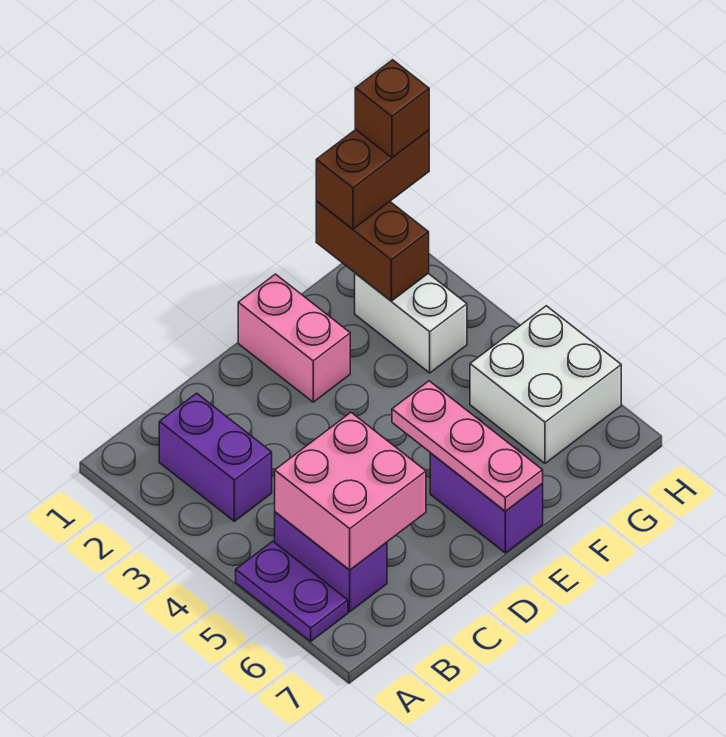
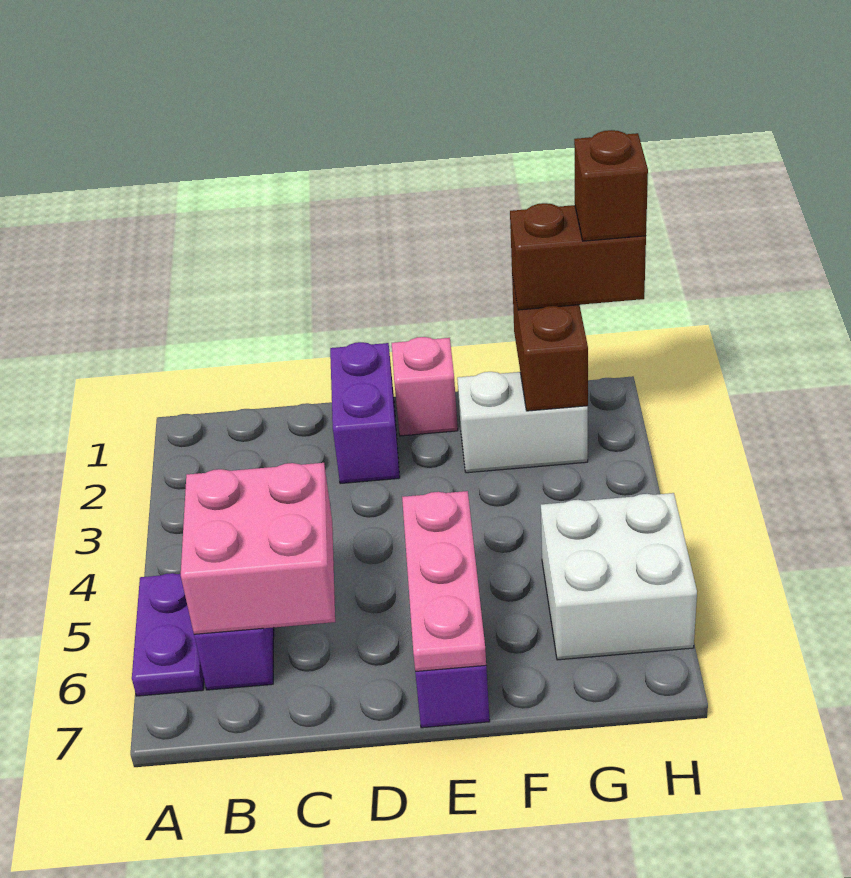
purple brick B2:B3 level 1 -> purple brick D1:D2 level 1
pink brick E1:E2 level 1 -> pink brick E1 level 1
white brick G2:G3 level 1 -> white brick F2:G2 level 1

